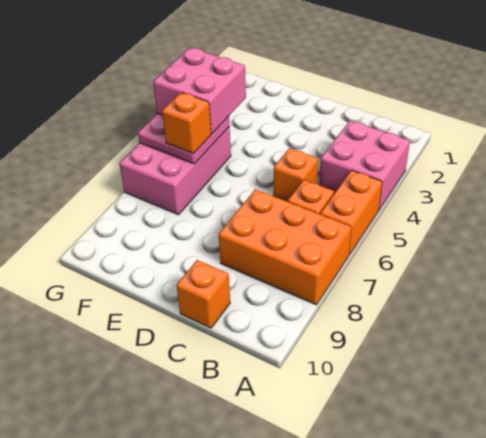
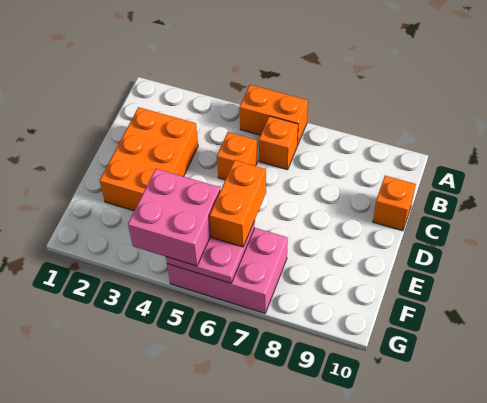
pink brick A3:B4 level 1 -> none
orange brick A7:C8 level 1 -> orange brick C2:E3 level 1
orange brick F6 level 3 -> orange brick E6:F6 level 3

